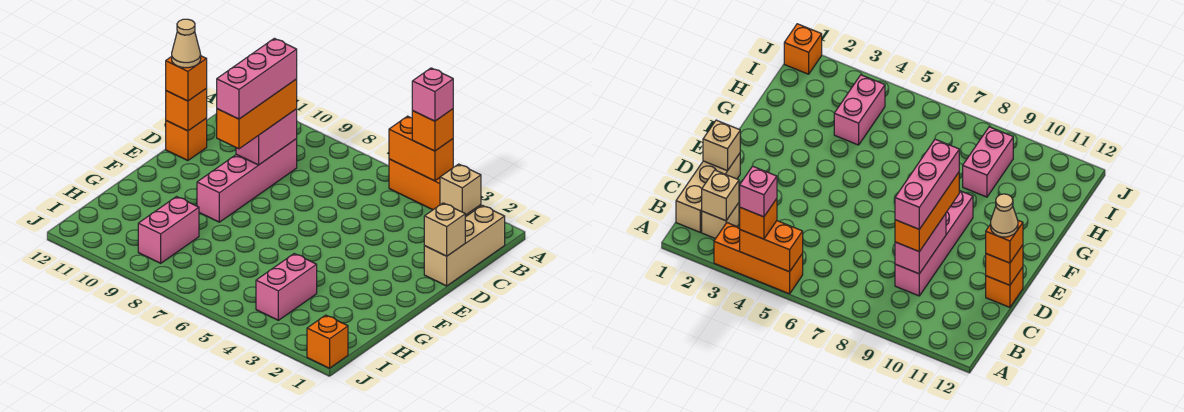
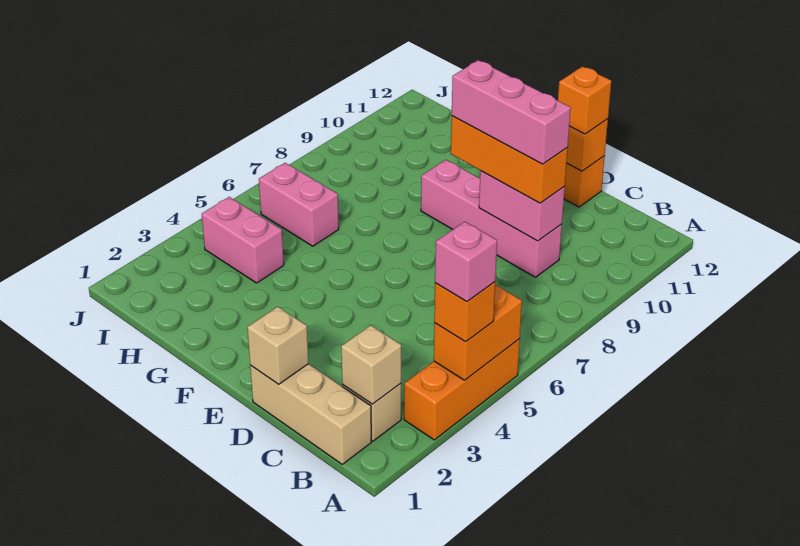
tan cone D12 level 4 -> none
pink brick H9:I9 level 1 -> pink brick H6:I6 level 1
orange brick J1 level 1 -> none

